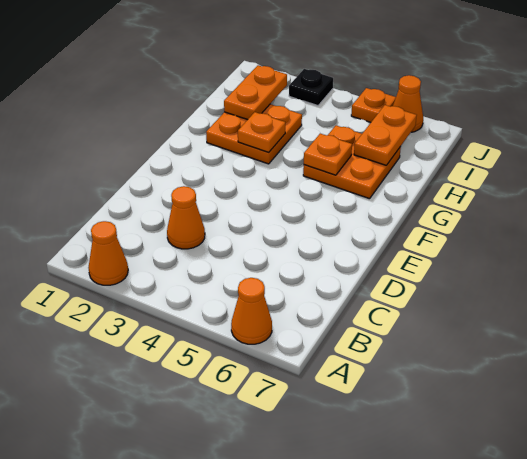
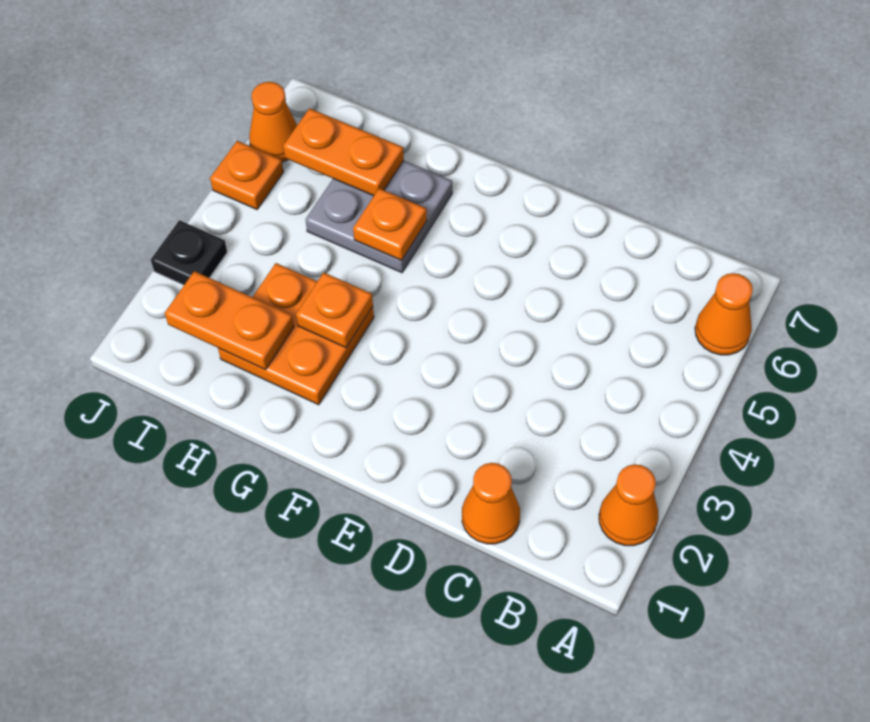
orange cone C3 level 1 -> orange cone C1 level 1
orange plate G5:H6 level 1 -> grey plate G5:H6 level 1

